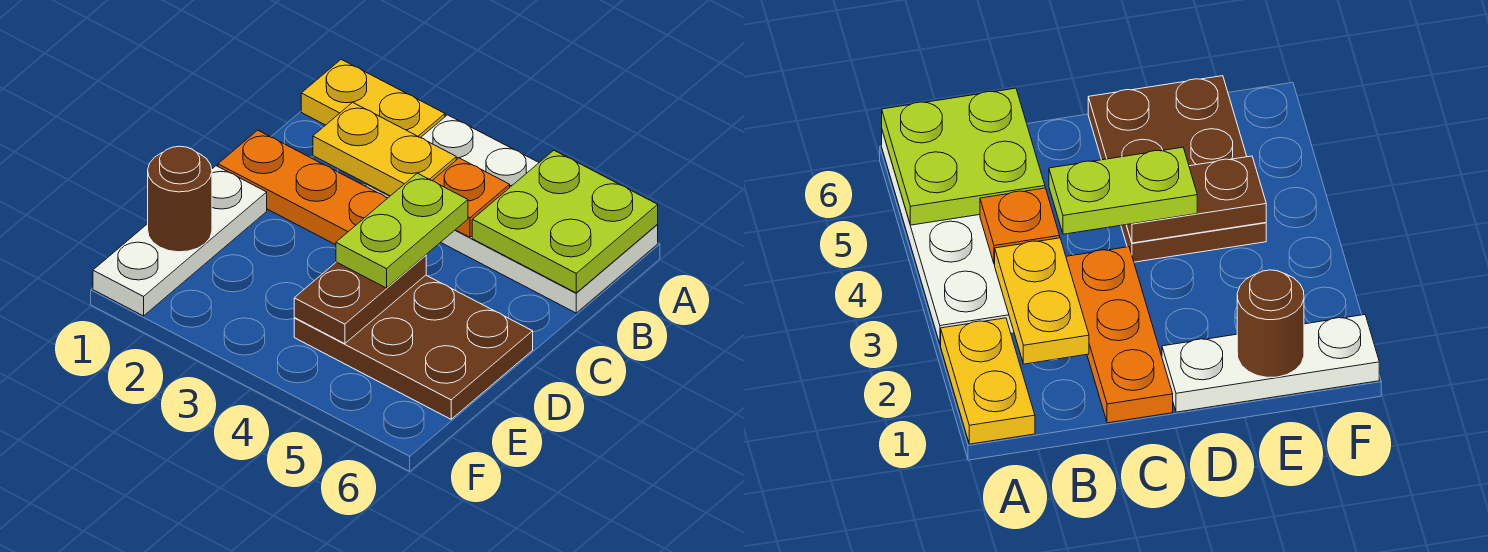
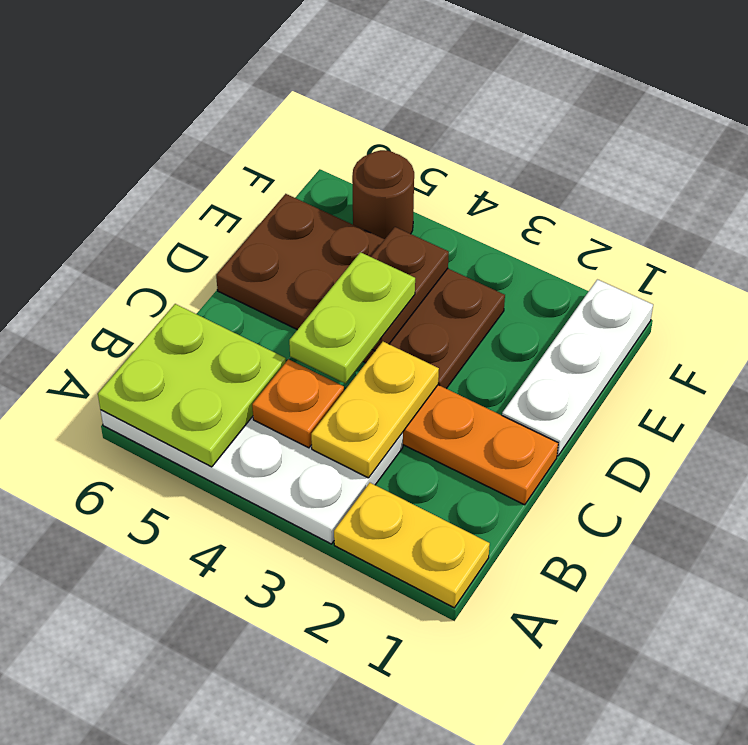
yellow plate B2:B3 level 2 -> yellow plate B3:C3 level 2
brown plate D4:E6 level 1 -> brown plate D3:E6 level 1
brown round brick E1 level 2 -> brown round brick F5 level 1

